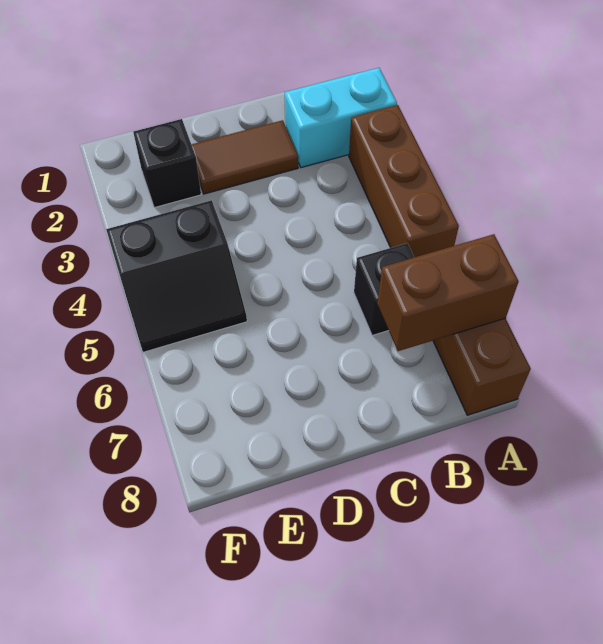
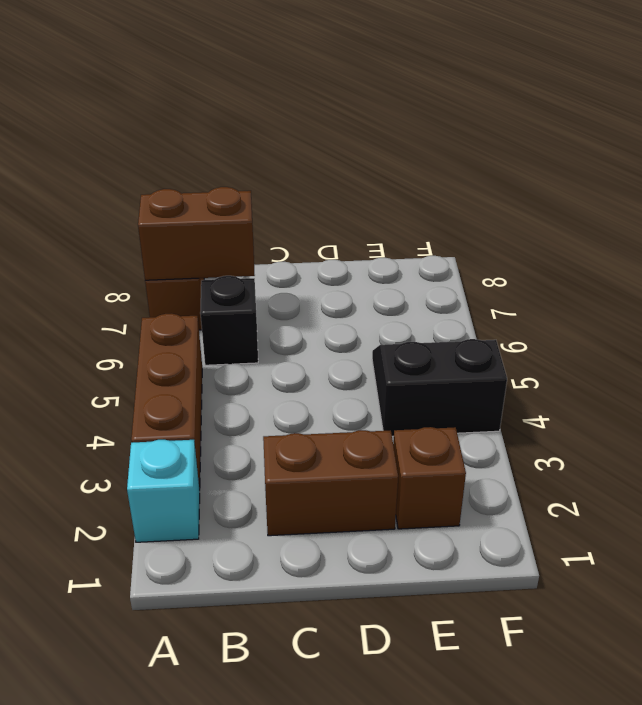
cyan brick A2:B2 level 1 -> cyan brick A2 level 1
brown tile C2:D2 level 1 -> brown brick C2:D2 level 1
black brick E2 level 1 -> brown brick E2 level 1

